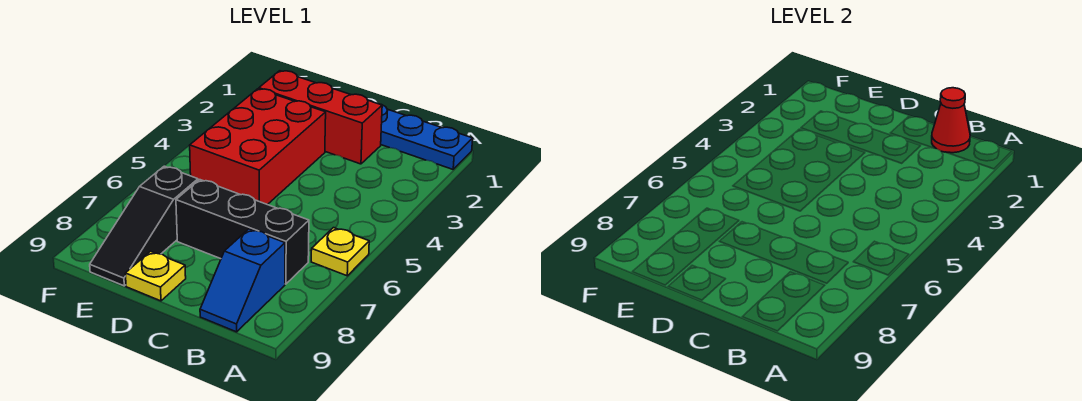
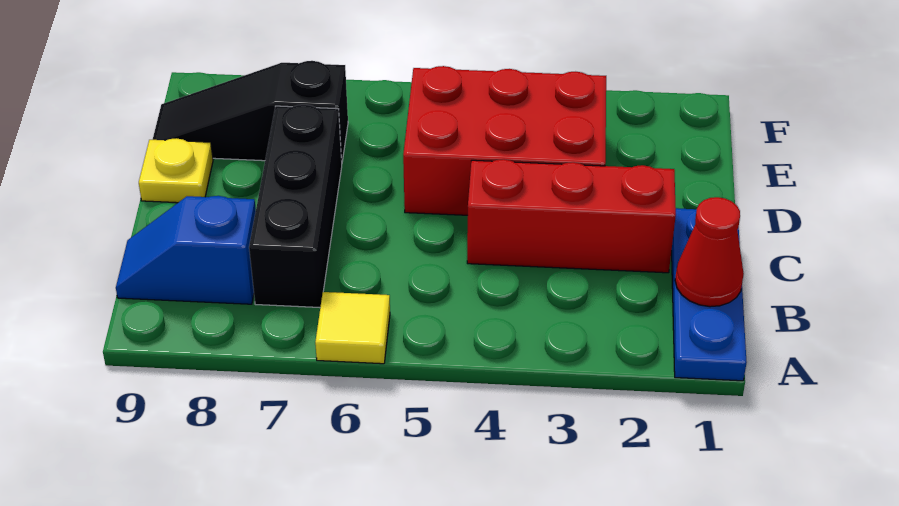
yellow plate A6 level 1 -> yellow tile A6 level 1
red brick C2:E2 level 1 -> red brick C2:C4 level 1

